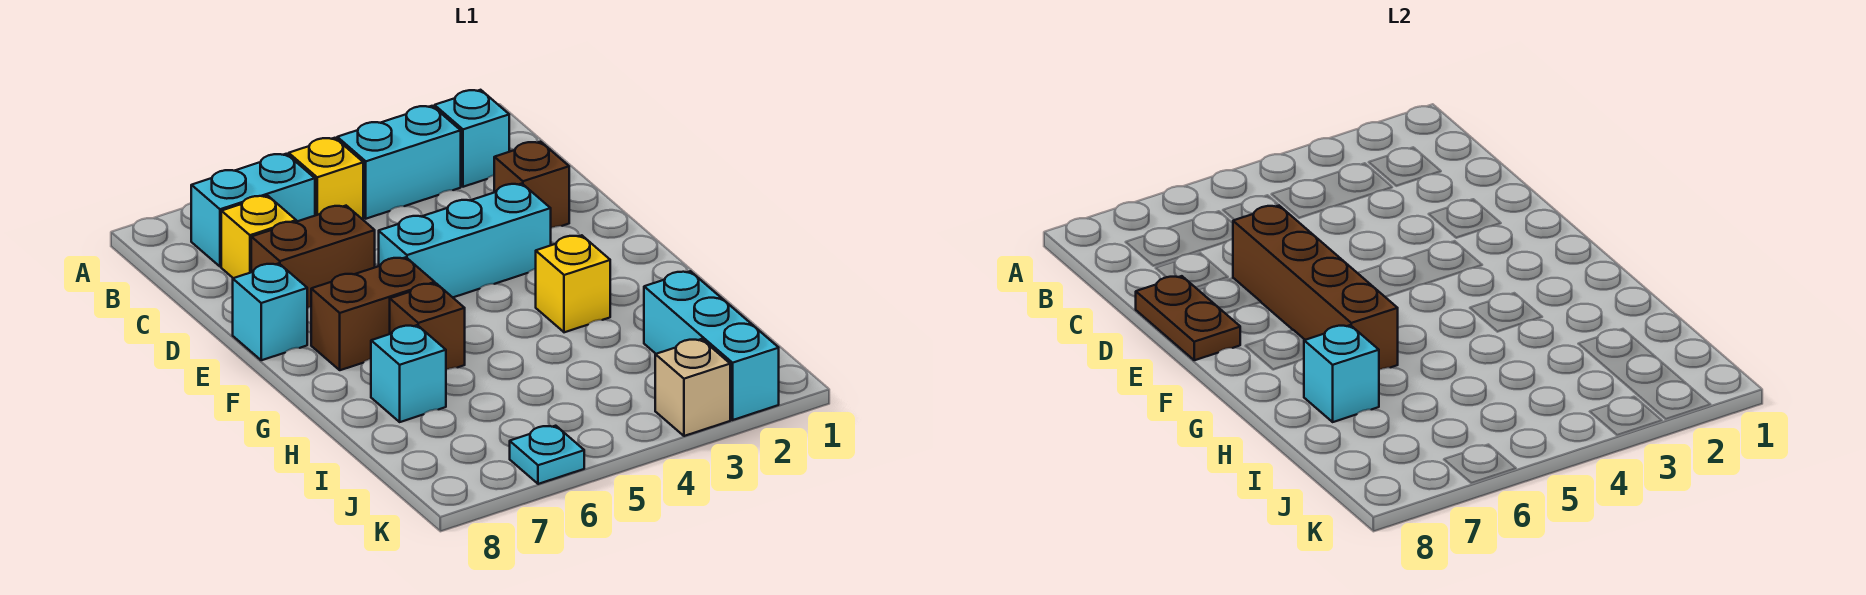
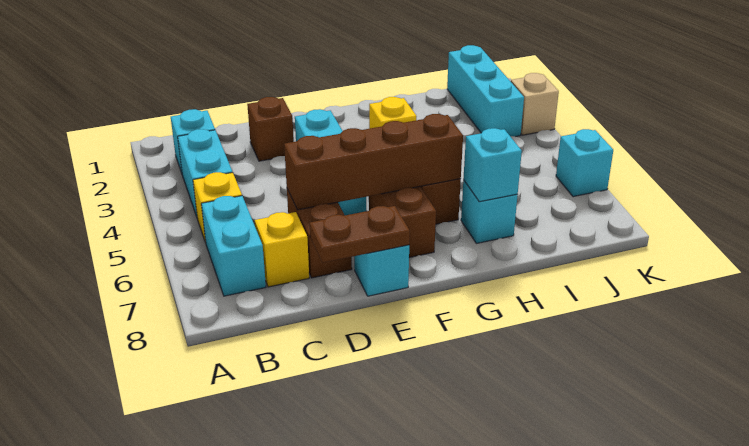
cyan brick I2:K2 level 1 -> cyan brick J1:J3 level 1
cyan plate K6 level 1 -> cyan brick K6 level 1

